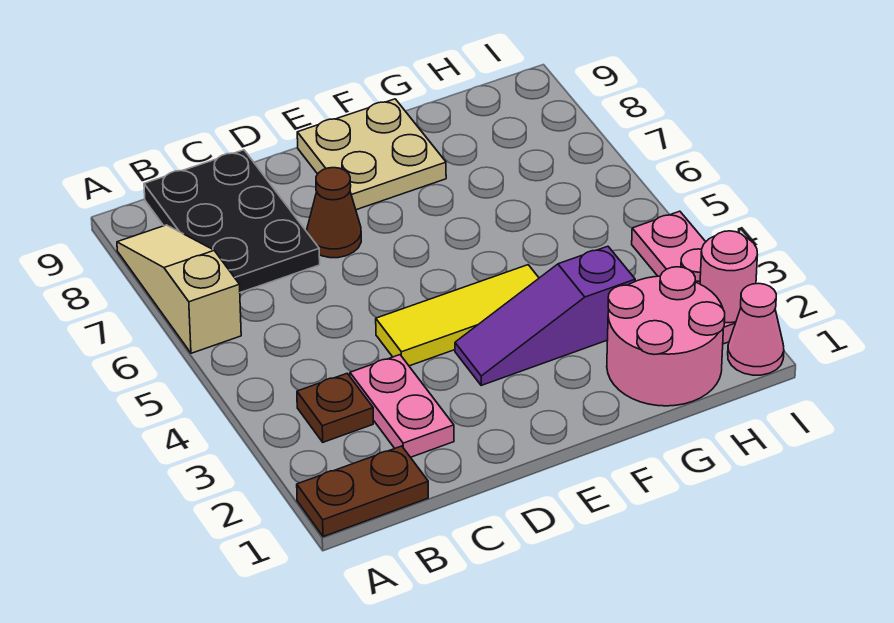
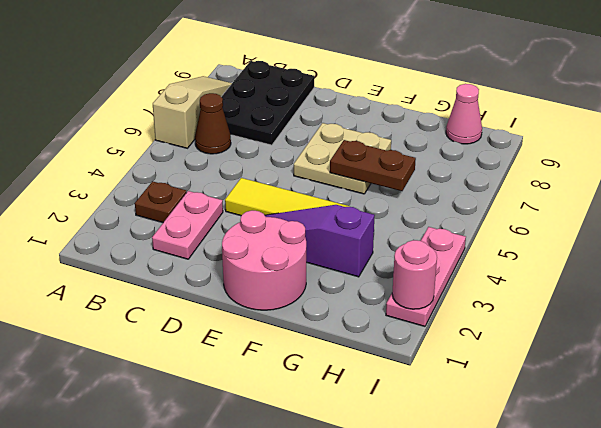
brown plate A1:B1 level 1 -> brown plate F6:G6 level 2
brown cone D7 level 1 -> brown cone B6 level 1
tan plate E8:F9 level 1 -> tan plate E6:F7 level 1
pink round brick G1:H2 level 1 -> pink round brick E1:F2 level 1
pink cone I1 level 1 -> pink cone H9 level 1

